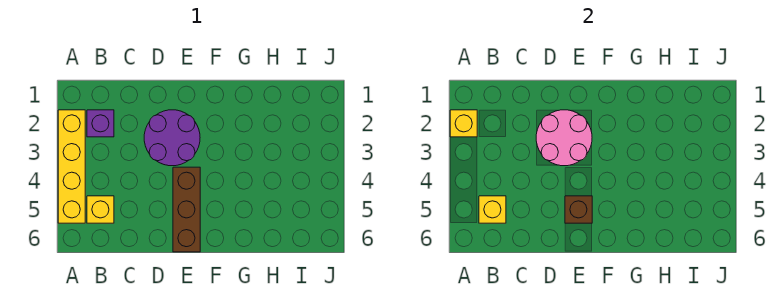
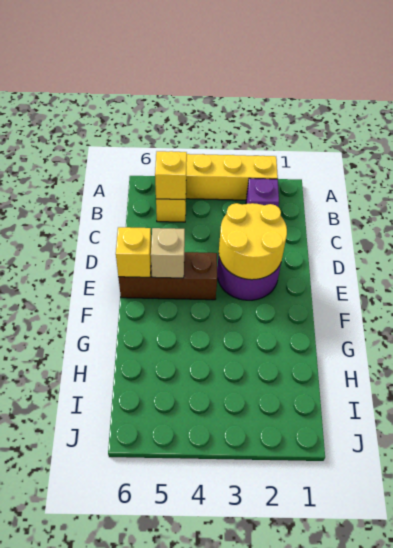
yellow brick A2 level 2 -> yellow brick E6 level 2
pink round brick D2:E3 level 2 -> yellow round brick D2:E3 level 2
brown brick E5 level 2 -> tan brick E5 level 2

